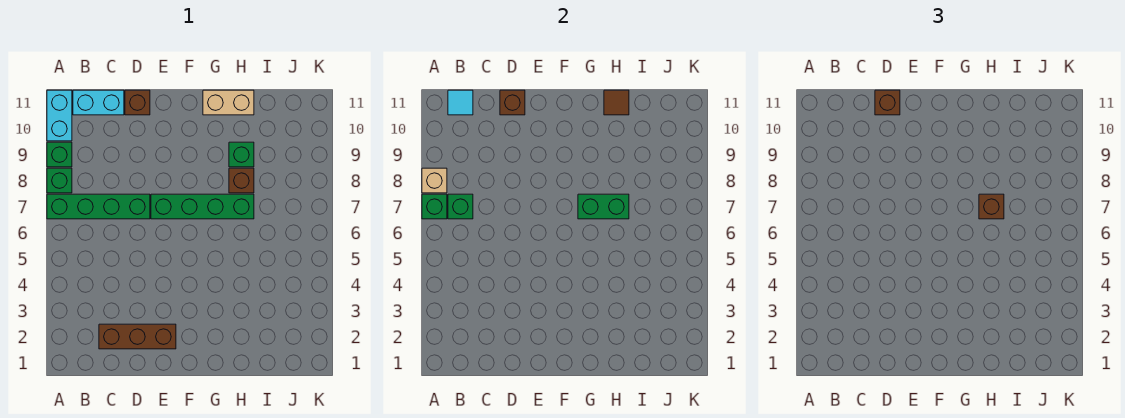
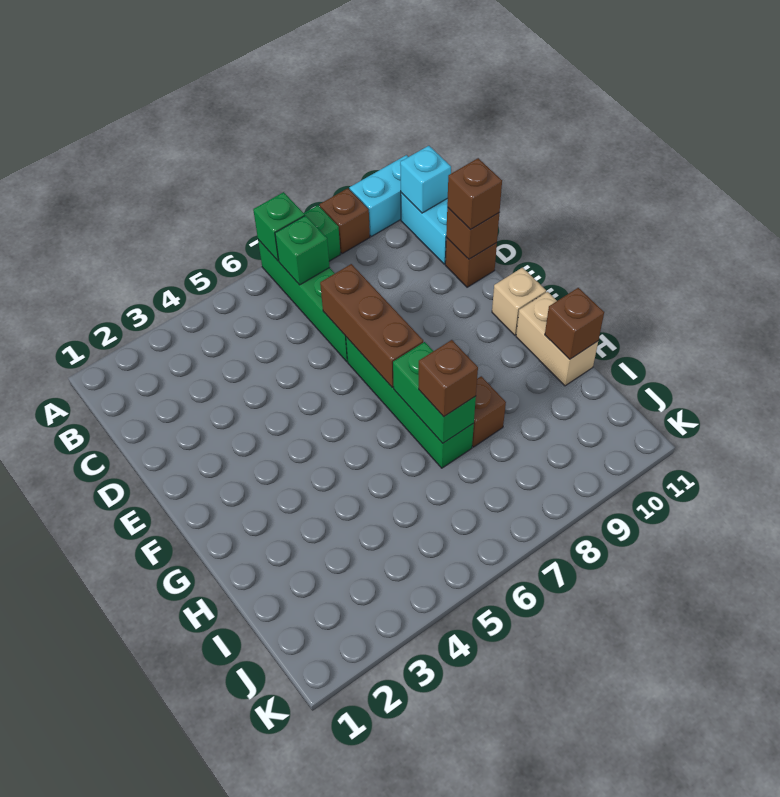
tan brick A8 level 2 -> tan brick F11 level 1
green brick A9 level 1 -> brown brick A9 level 1
cyan tile B11 level 2 -> cyan brick B11 level 2
brown brick C2:E2 level 1 -> brown brick D7:F7 level 2
green brick H9 level 1 -> none
brown tile H11 level 2 -> brown brick H11 level 2

